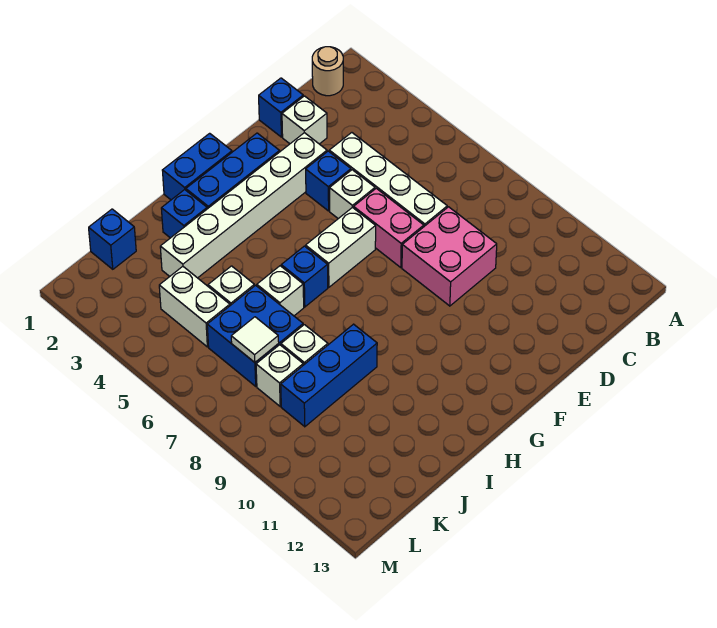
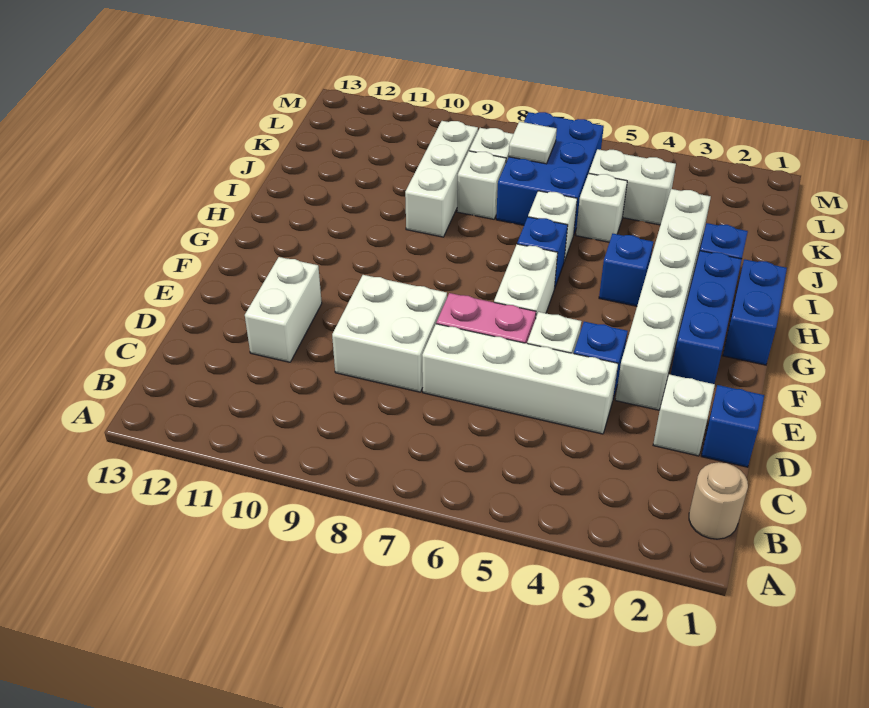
pink brick D8:E9 level 1 -> white brick D8:E9 level 1
none -> white brick D11:E11 level 1
blue brick I9:K9 level 1 -> white brick I9:K9 level 1
blue brick J6:K7 level 1 -> blue brick J6:L7 level 1
blue brick K1 level 1 -> blue brick H4 level 1

